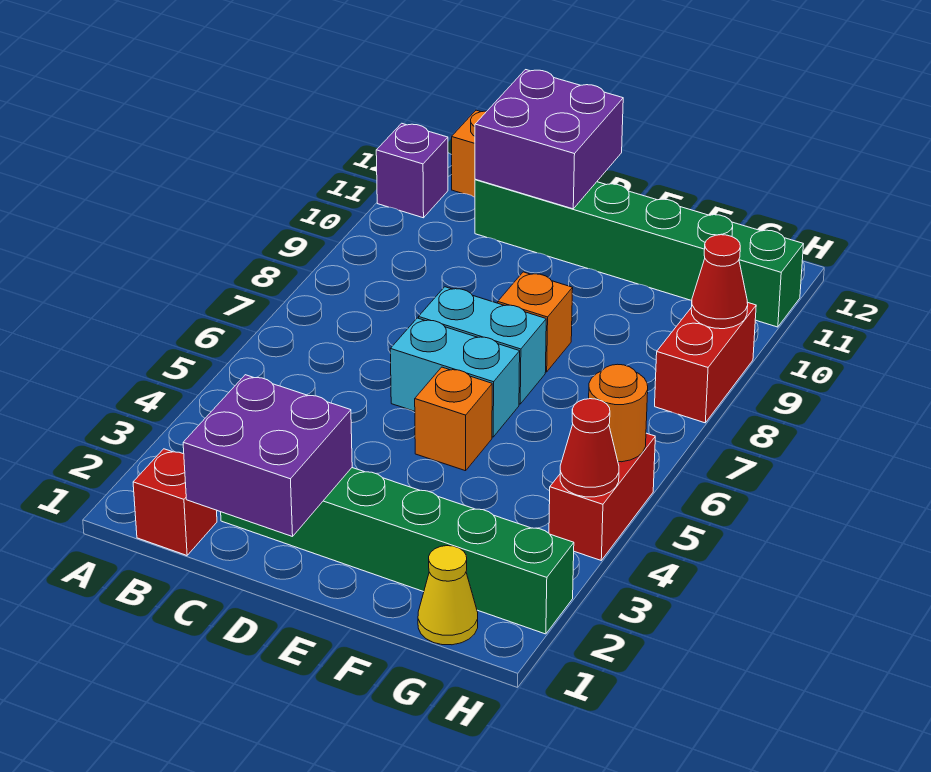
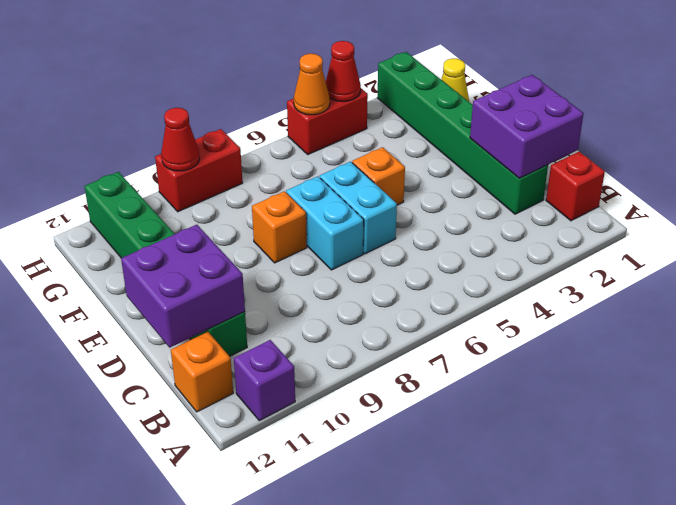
orange round brick H5 level 2 -> orange cone H5 level 2

